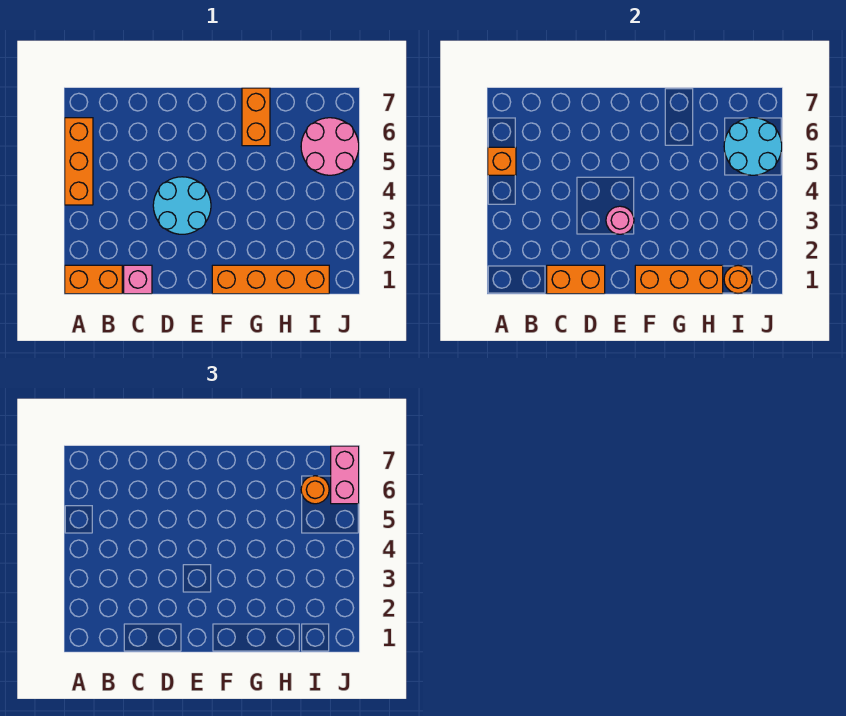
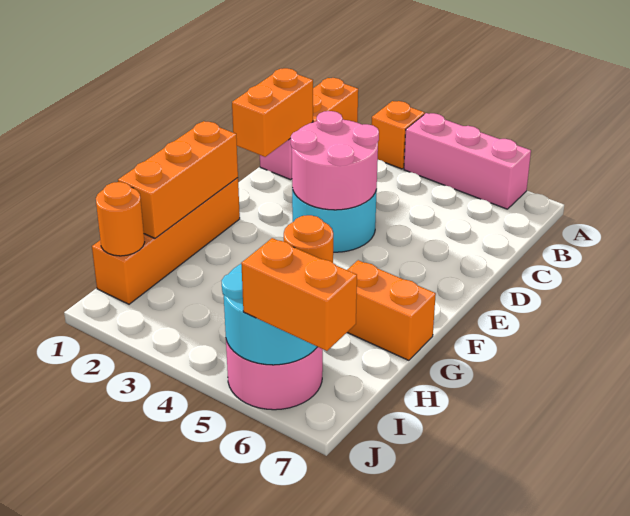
orange brick A4:A6 level 1 -> pink brick A4:A6 level 1
orange brick A5 level 2 -> orange brick A3 level 1
pink round brick E3 level 2 -> pink round brick D3:E4 level 2
pink brick J6:J7 level 3 -> orange brick J6:J7 level 3

